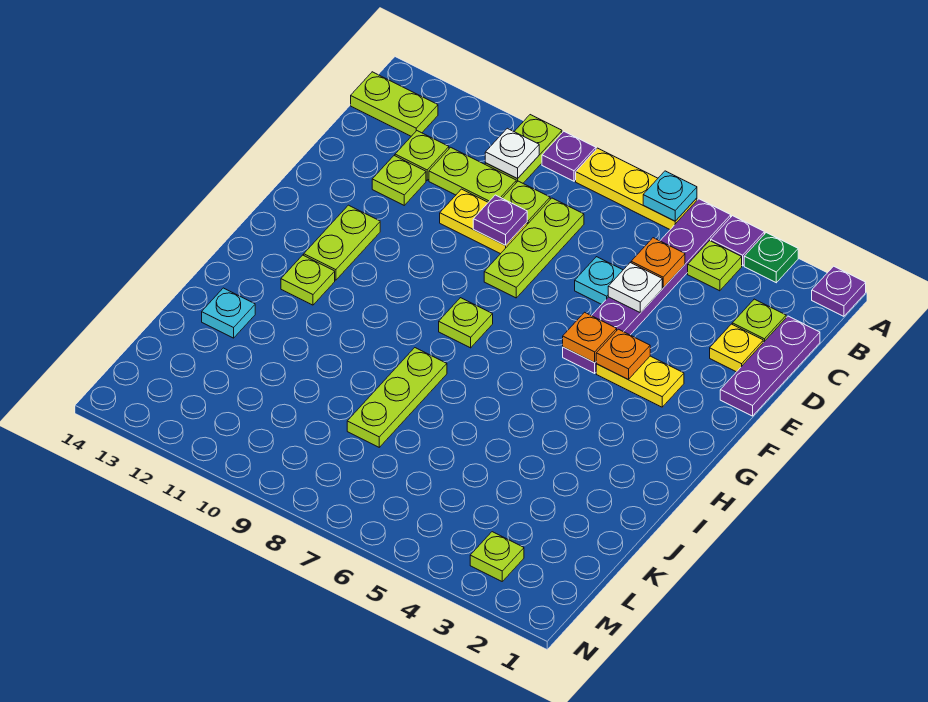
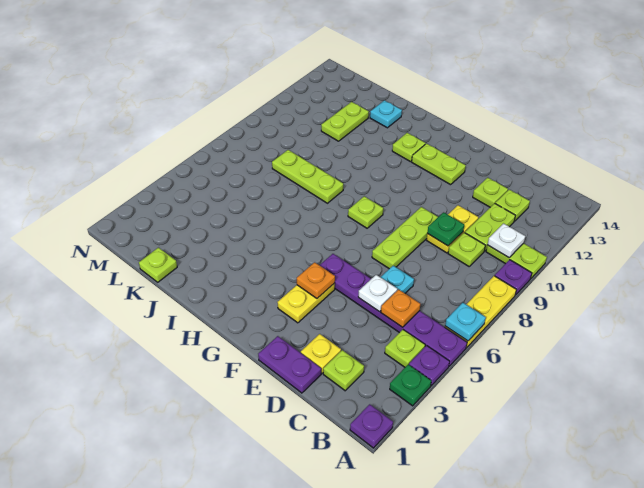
lime plate B13:B14 level 1 -> lime plate K11:K12 level 1
purple plate C1:E1 level 1 -> purple plate D1:E1 level 1
lime plate C8:E8 level 1 -> lime plate E7:E9 level 1
purple plate D9 level 2 -> green plate D9 level 2
orange plate F5 level 2 -> none
lime plate M3 level 1 -> lime plate K1 level 1

